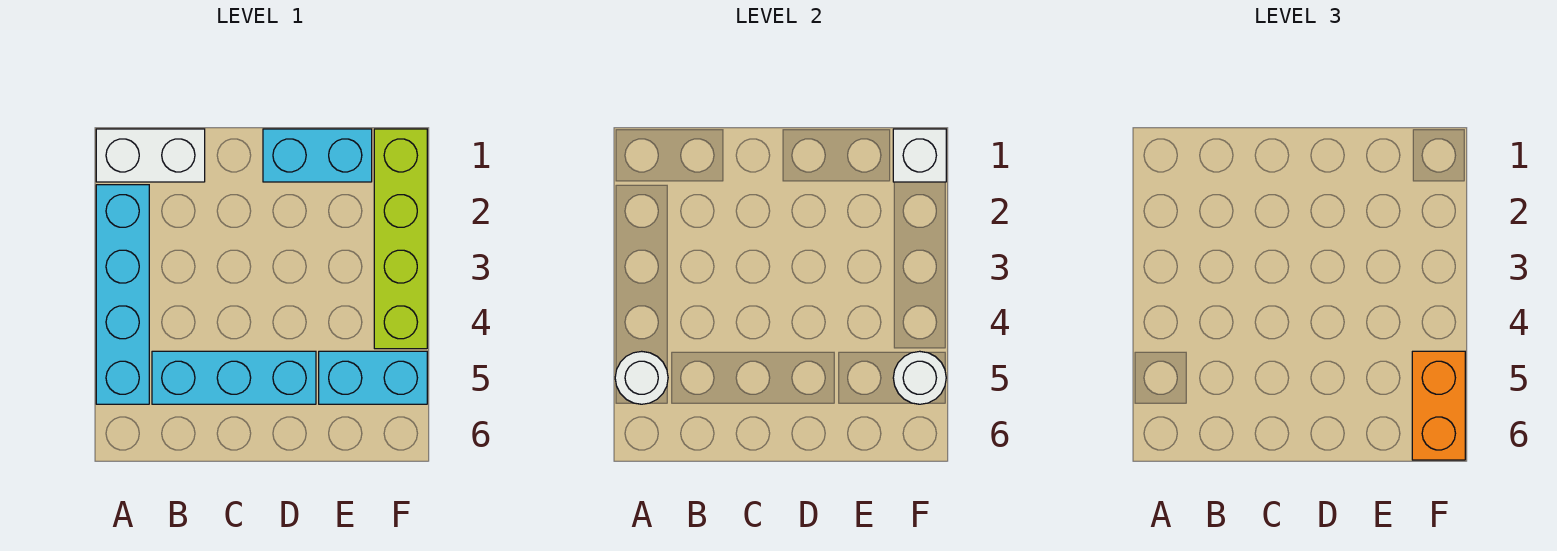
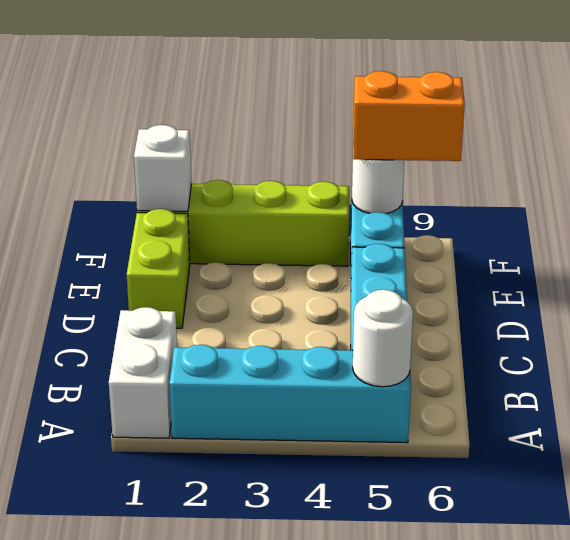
cyan brick D1:E1 level 1 -> lime brick D1:E1 level 1

